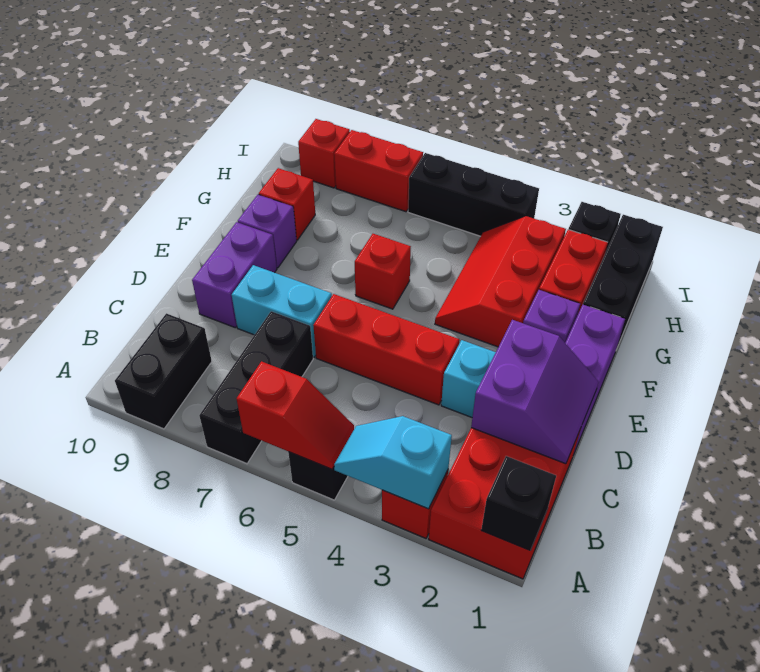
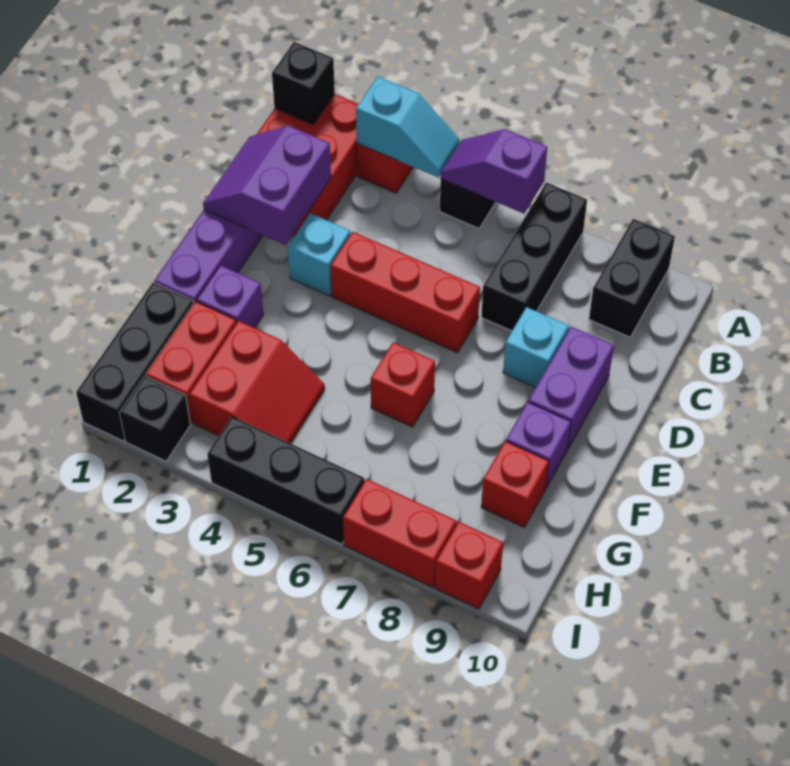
red slope A5:A6 level 2 top 6 -> purple slope A5:A6 level 2 top 6
cyan brick D7:D8 level 1 -> cyan brick D8 level 1
red slope F3:H4 level 1 top 3 -> red slope G3:H4 level 1 top 3

